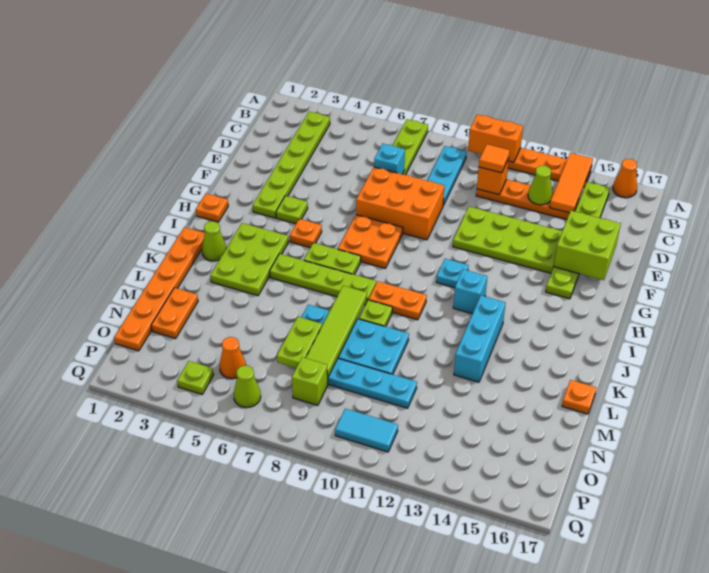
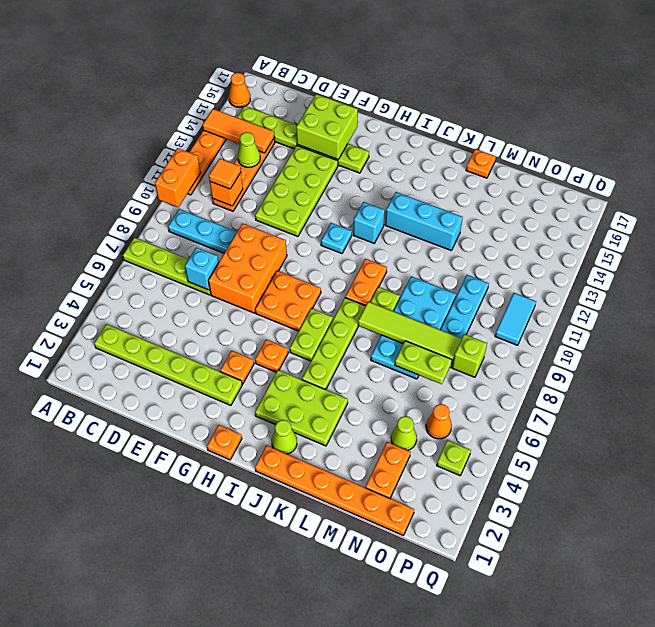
lime plate G4 level 1 -> orange plate G4 level 1
orange plate M2:N2 level 1 -> orange plate N2:N3 level 1
lime cone P6 level 1 -> lime cone N4 level 1

